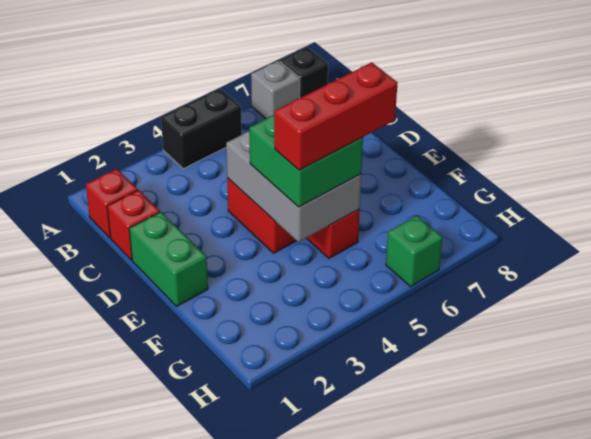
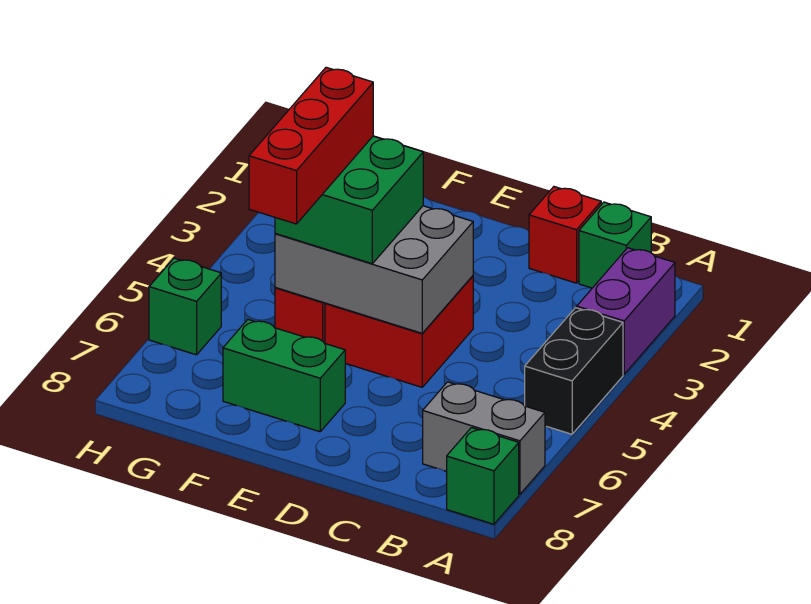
none -> purple brick A2:A3 level 1
grey brick A7 level 1 -> grey brick A7:B7 level 1
black brick A8 level 1 -> green brick A8 level 1
red brick B1 level 1 -> green brick B1 level 1
green brick D1:E1 level 1 -> green brick E7:F7 level 1

